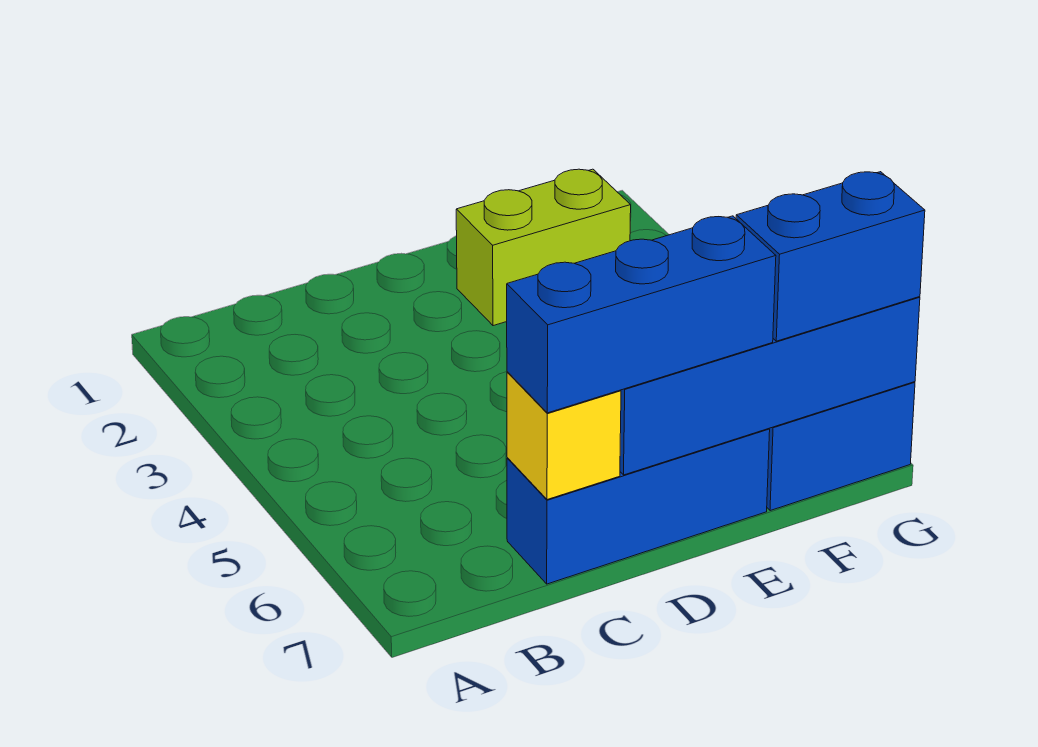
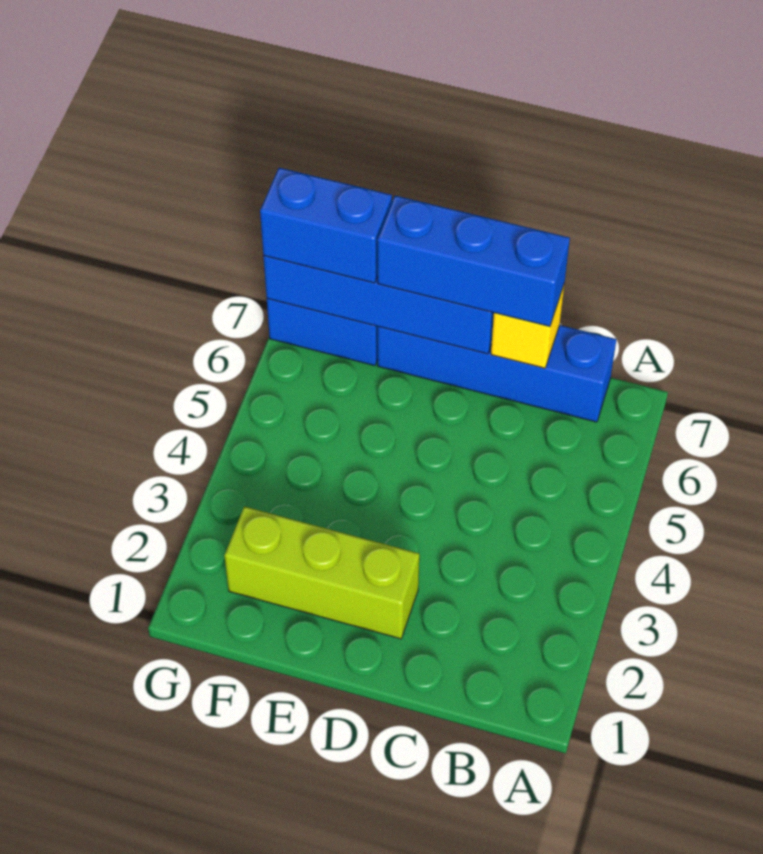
blue brick C7:E7 level 1 -> blue brick B7:E7 level 1
lime brick E2:F2 level 1 -> lime brick D2:F2 level 1

